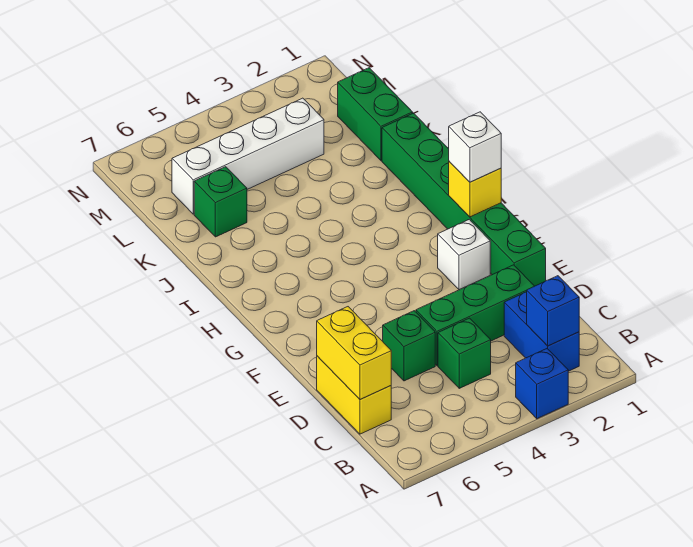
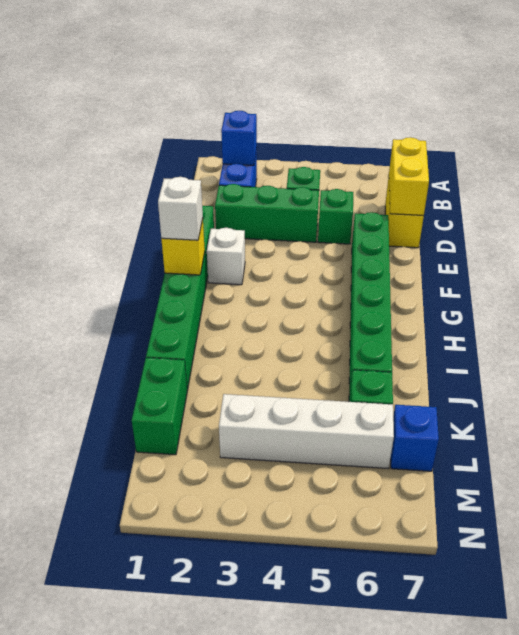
blue brick A3 level 1 -> blue brick L7 level 1
none -> green brick E6:J6 level 1

